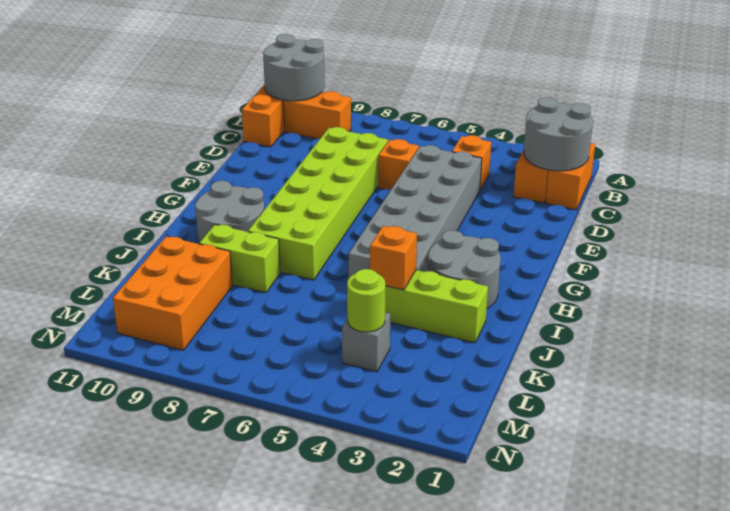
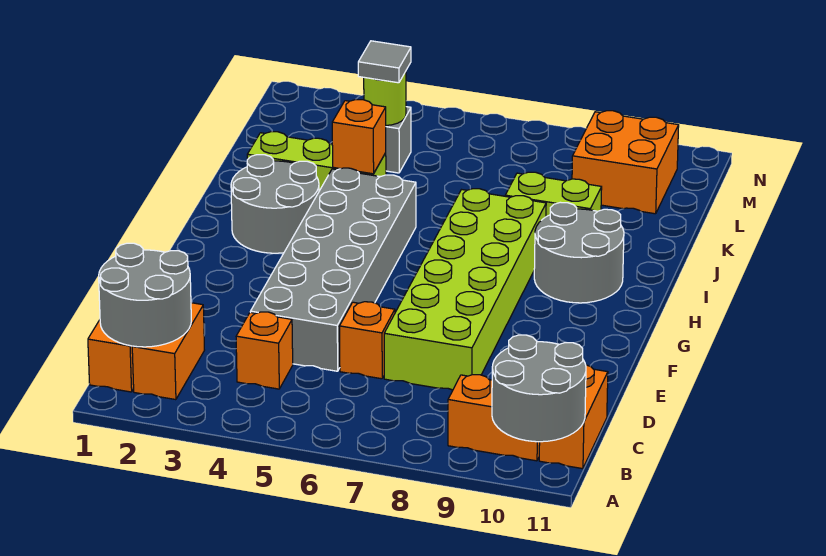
orange brick K9:M10 level 1 -> orange brick L9:M10 level 1
none -> grey tile L4 level 3

